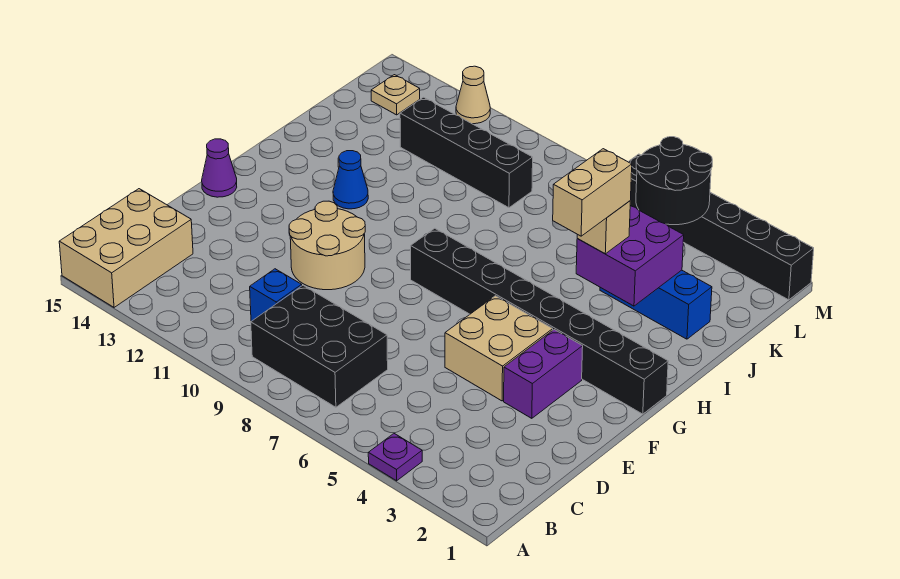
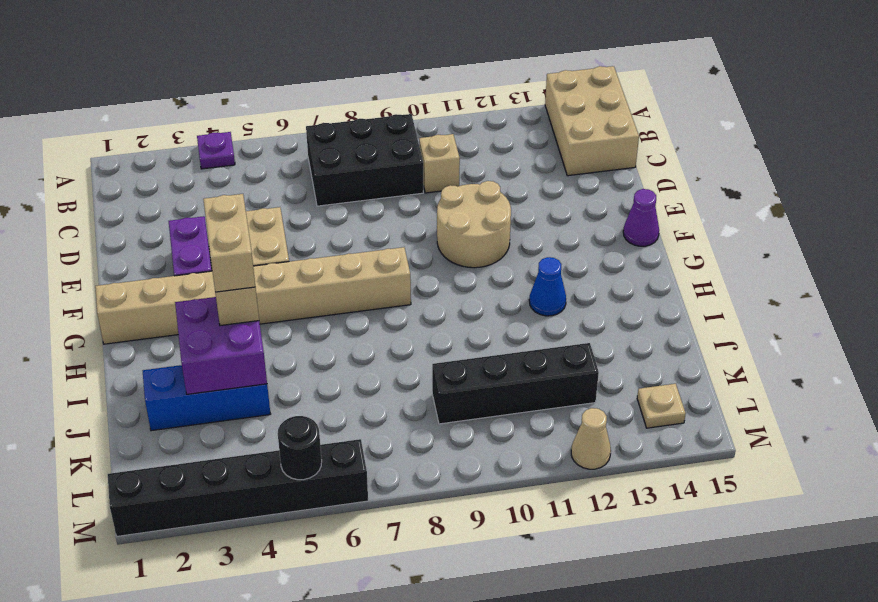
blue brick C10 level 1 -> tan brick C10 level 1
black brick G1:G8 level 1 -> tan brick G1:G8 level 1
black round brick L4:M5 level 2 -> black round brick M5 level 2

